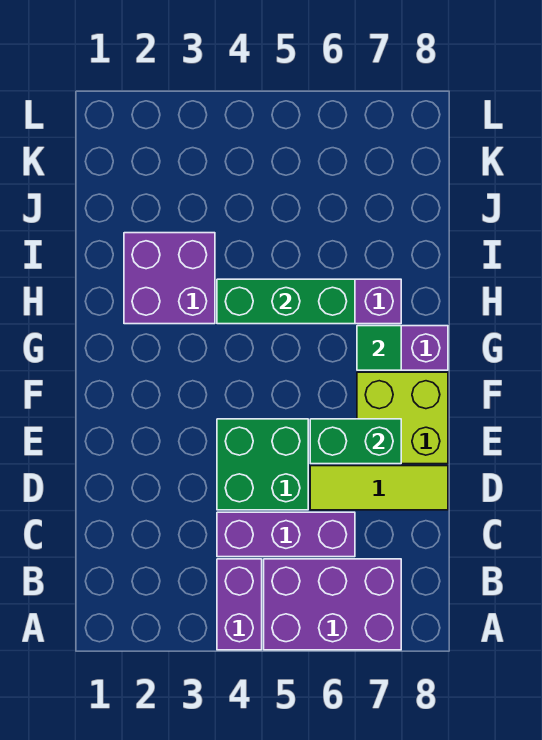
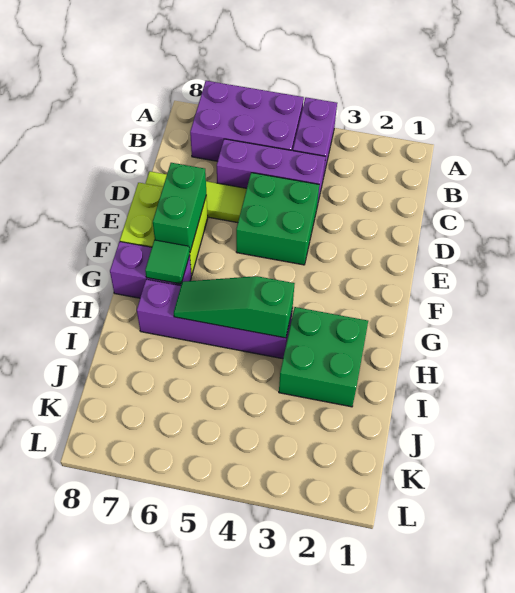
green brick E6:E7 level 2 -> green brick E7:F7 level 2
purple brick H2:I3 level 1 -> green brick H2:I3 level 1
green brick H4:H6 level 2 -> green slope H4:H6 level 2 top 4

